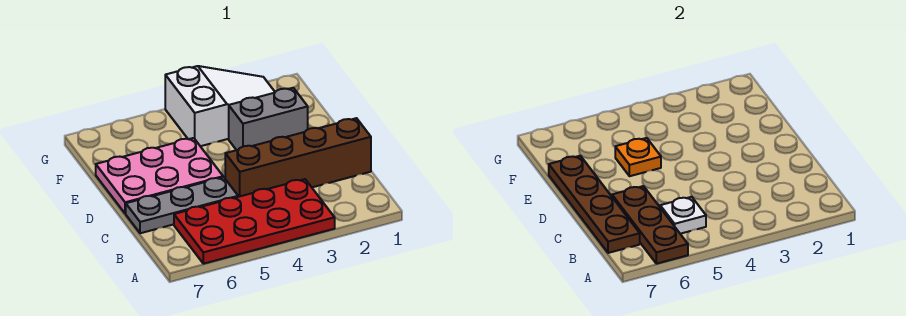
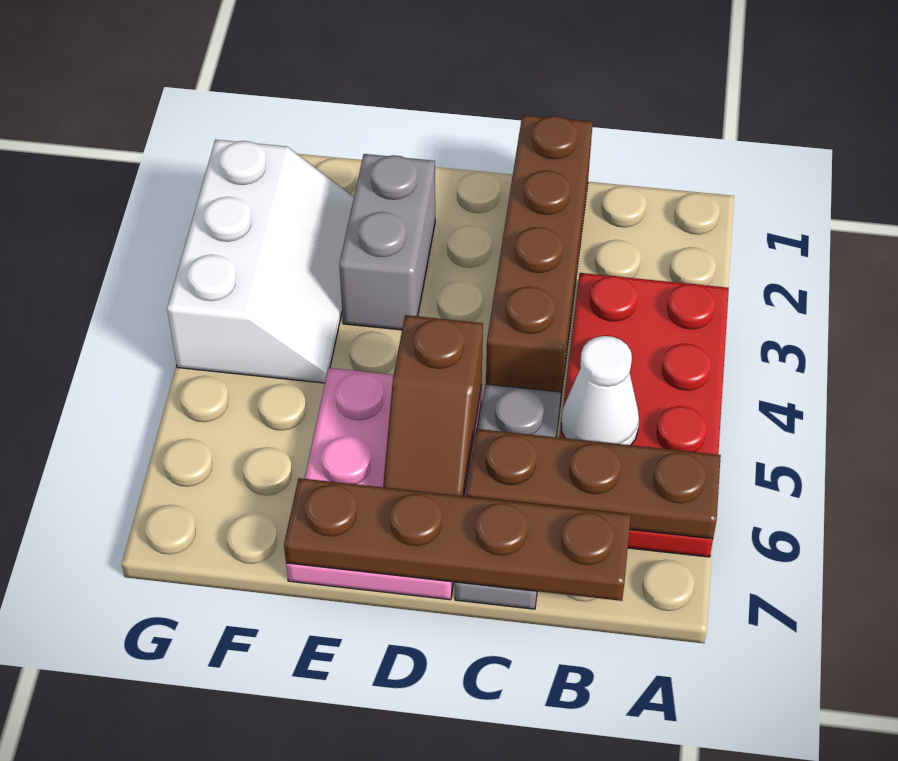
white plate B5 level 2 -> white cone B5 level 2
none -> brown slope D5:D6 level 2 top 5
orange plate E5 level 2 -> none
white slope F2:G4 level 1 top 4 -> white slope F2:G4 level 1 top G

